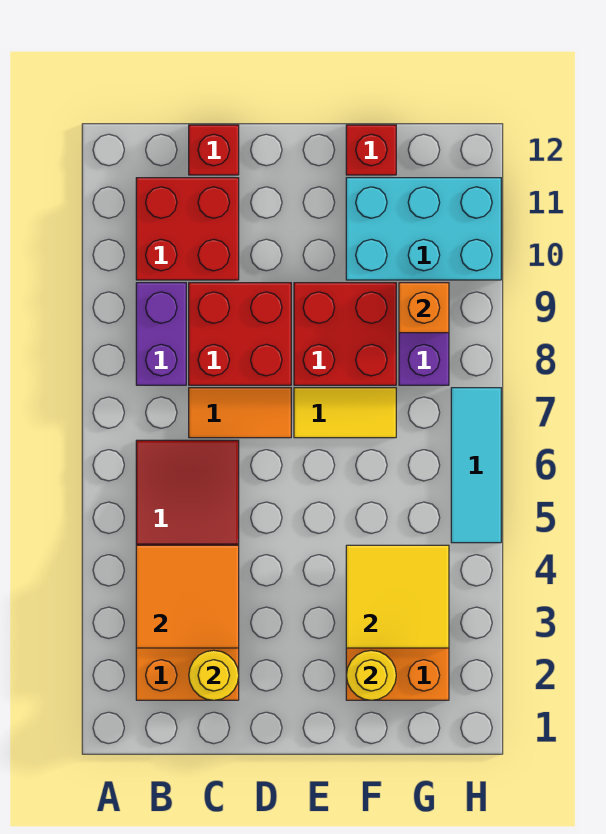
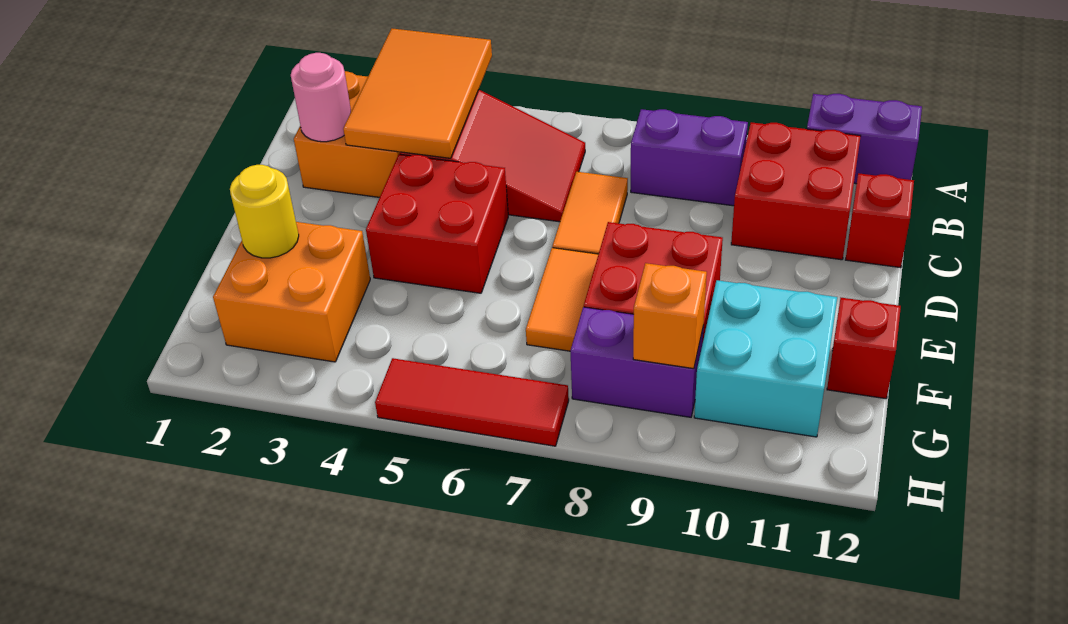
none -> purple brick A11:A12 level 1
orange tile B3:C4 level 2 -> orange tile A3:C4 level 2
yellow round brick C2 level 2 -> pink round brick C2 level 2
red brick C8:D9 level 1 -> red brick D4:E5 level 1
yellow tile E7:F7 level 1 -> orange tile E7:F7 level 1
yellow tile F3:G4 level 2 -> none
cyan brick F10:H11 level 1 -> cyan brick F10:G11 level 1
cyan tile H5:H7 level 1 -> red tile H5:H7 level 1

